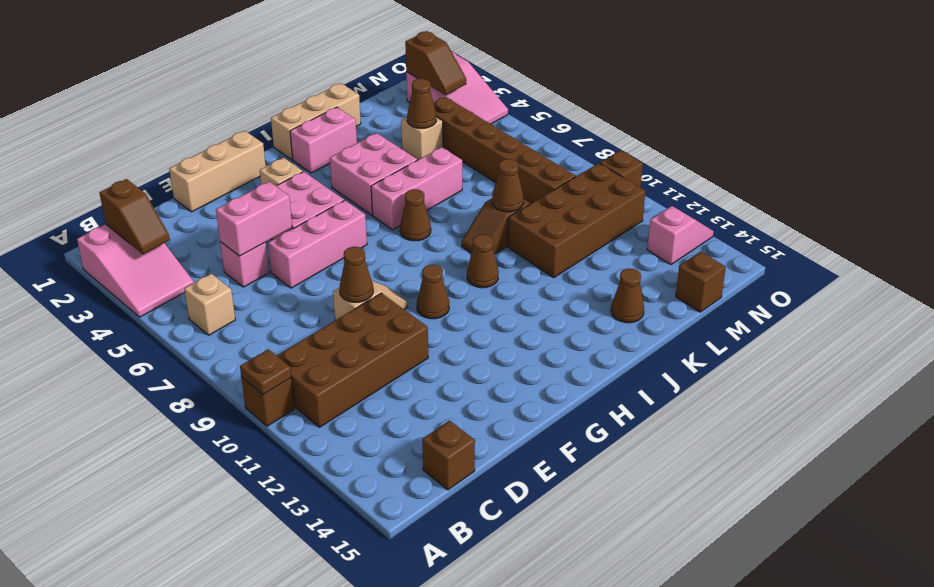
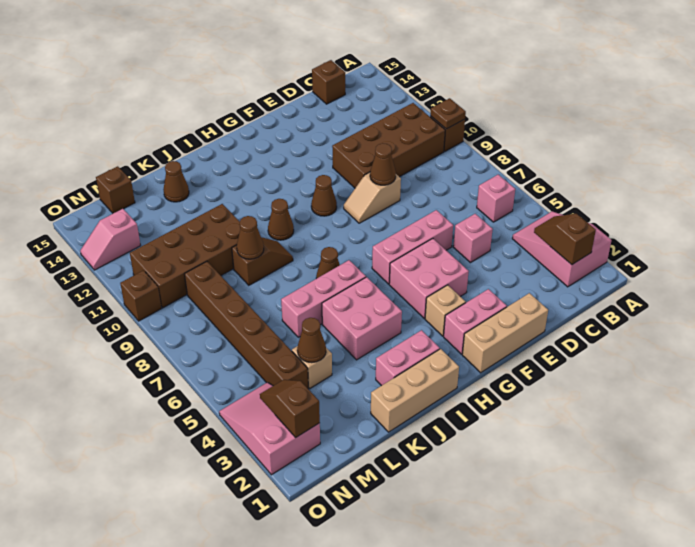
tan brick B6 level 1 -> pink brick B6 level 1
pink brick D5:E5 level 2 -> pink brick F2:G2 level 1

